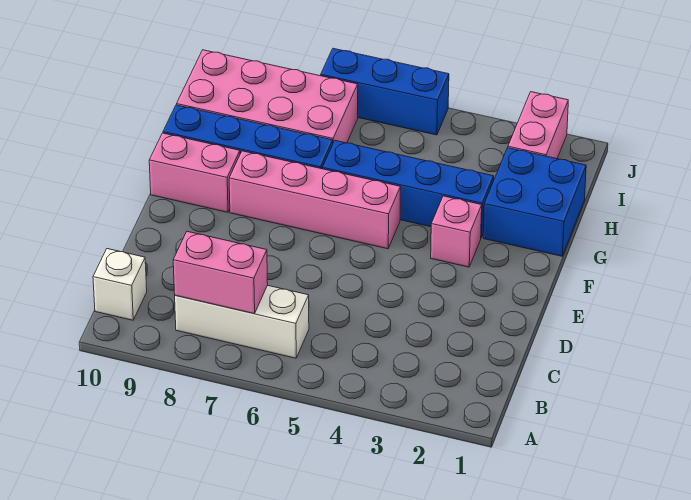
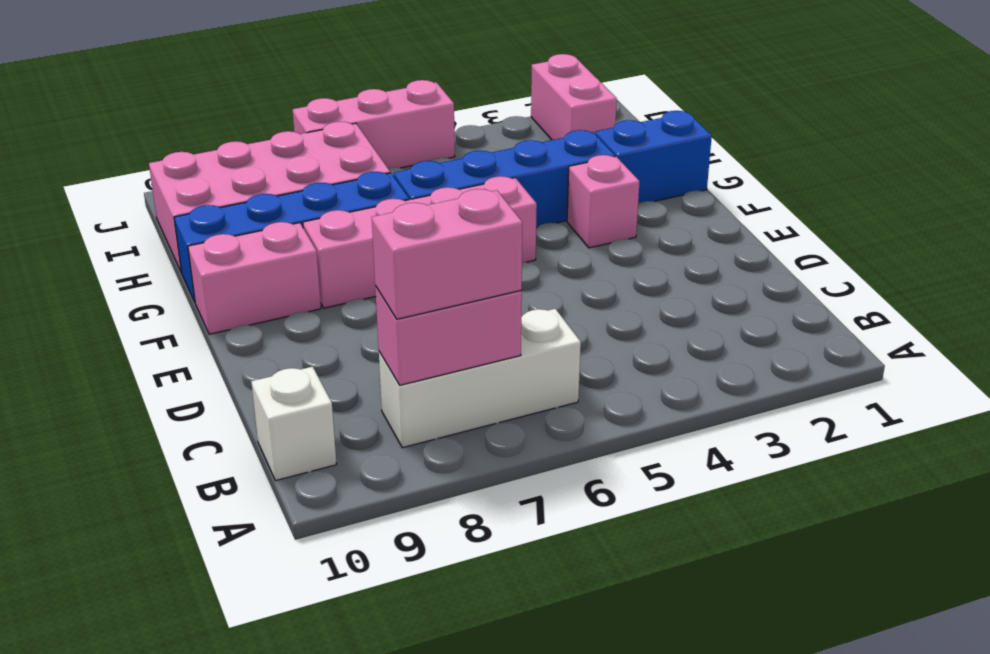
none -> pink brick B7:B8 level 3
blue brick G1:H2 level 1 -> blue brick G1:G2 level 1
blue brick J5:J7 level 1 -> pink brick J5:J7 level 1

